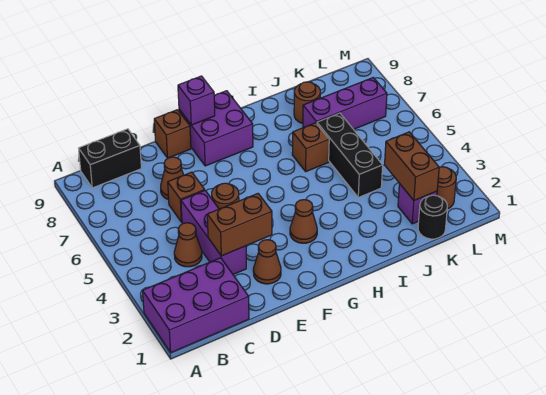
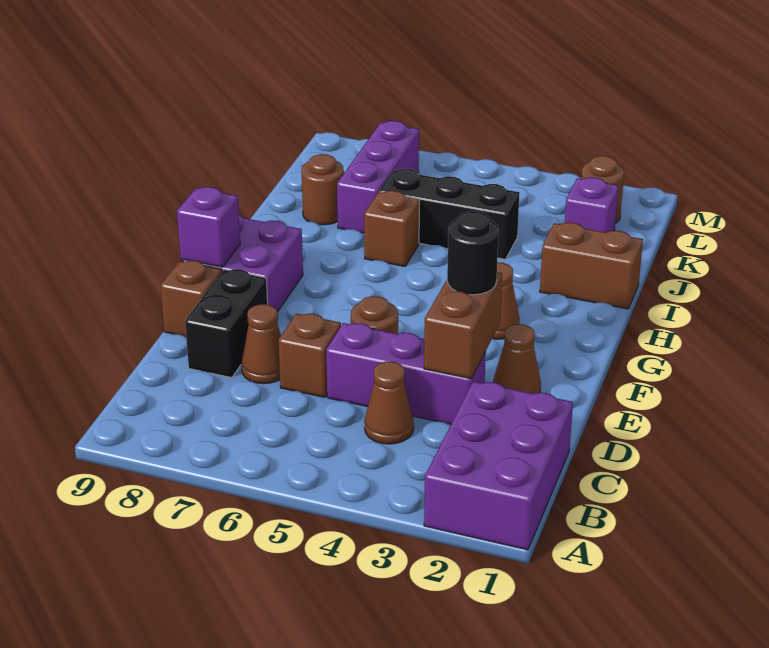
black brick B9:C9 level 1 -> black brick D8:E8 level 1
black round brick K1 level 1 -> black round brick E3 level 3
brown brick K2:K3 level 2 -> brown brick I1:I2 level 1

